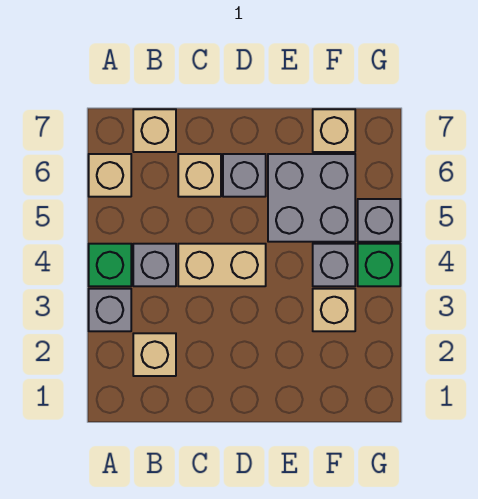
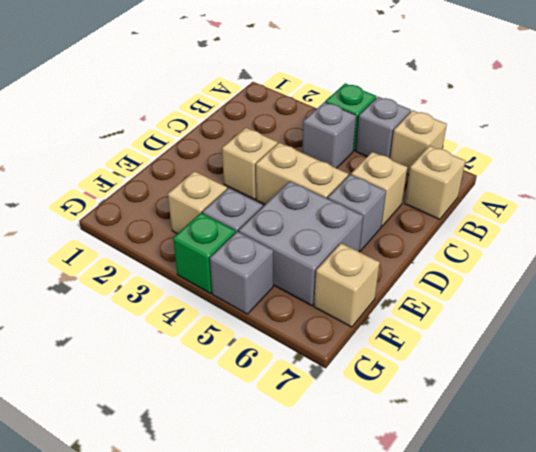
grey brick A3 level 1 -> grey brick A5 level 1
tan brick B2 level 1 -> tan brick D3 level 1
tan brick C4:D4 level 1 -> tan brick D4:D5 level 1

